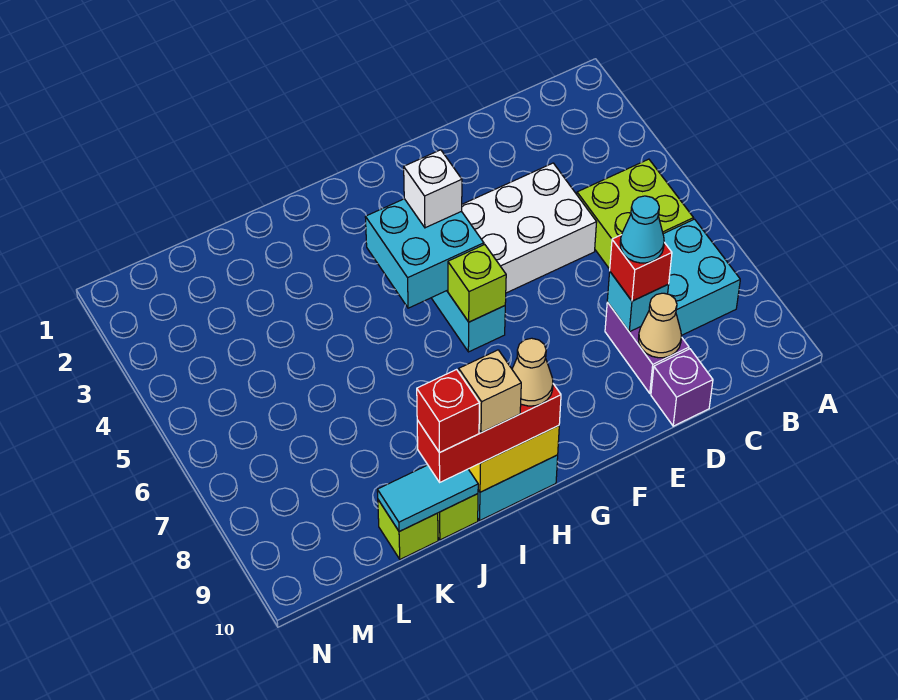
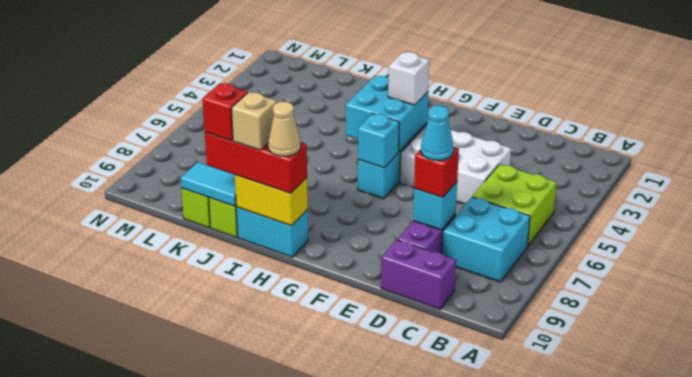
tan cone D9 level 2 -> none
purple brick D10 level 1 -> purple brick C10:D10 level 1
lime brick G6 level 2 -> cyan brick G6 level 2

